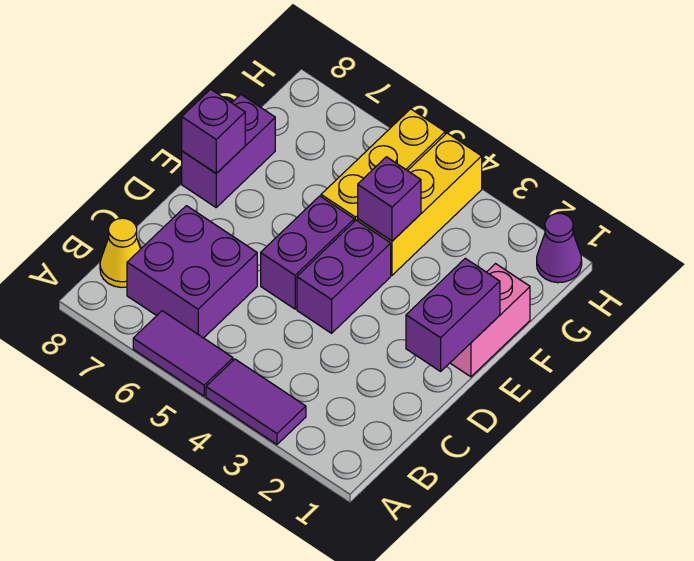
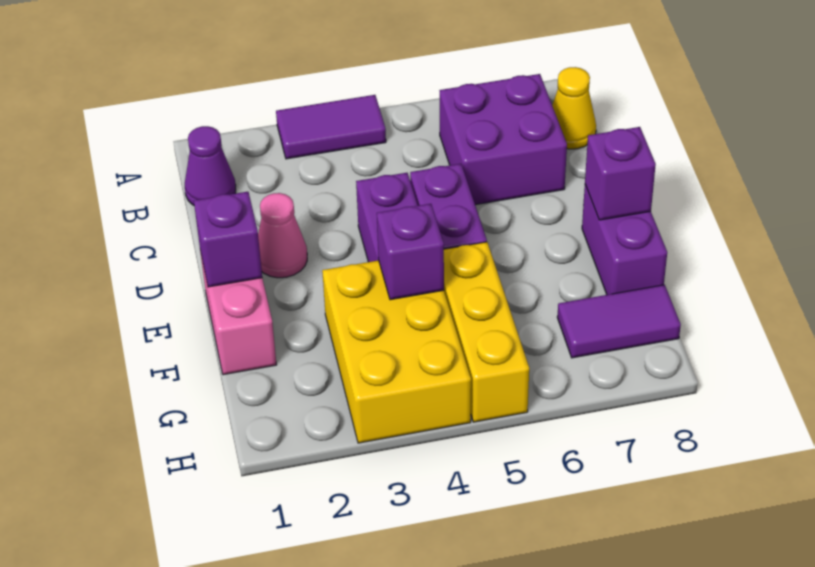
purple tile A5:A6 level 1 -> purple tile G7:G8 level 1
purple brick D1:E1 level 2 -> purple brick E1 level 2
none -> pink cone D2 level 1
yellow brick F4:H4 level 1 -> yellow brick F3:H4 level 1
purple cone H1 level 1 -> purple cone B1 level 1

